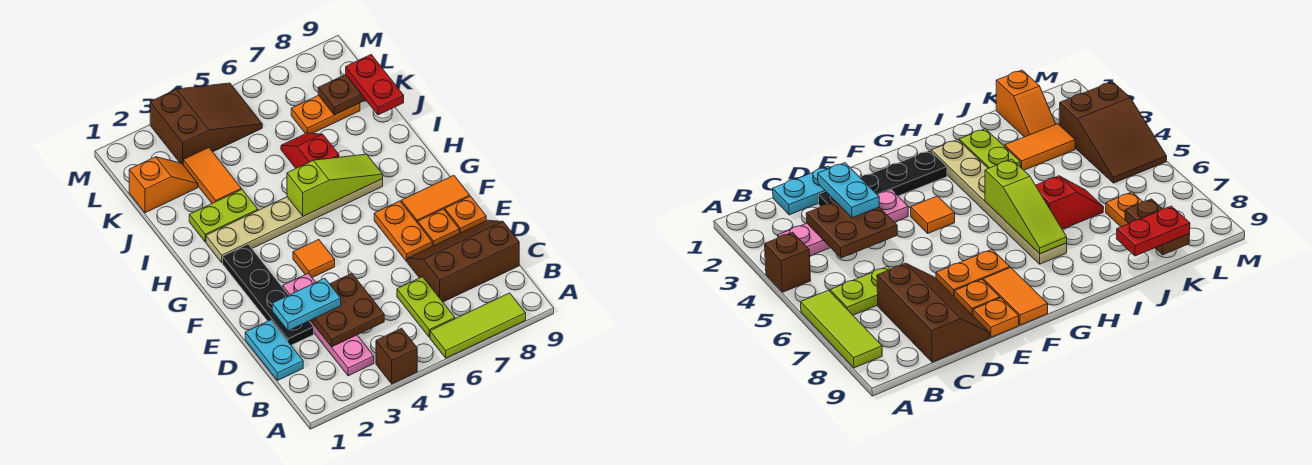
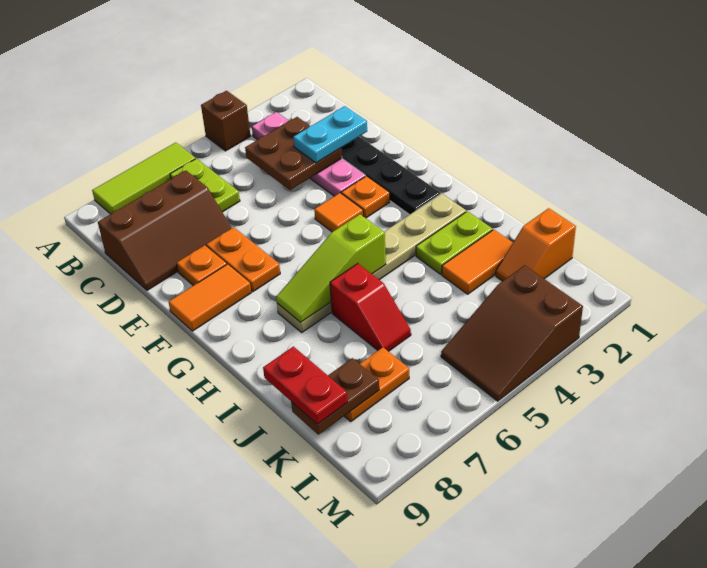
cyan plate C1:D1 level 1 -> none
orange plate E9 level 1 -> orange plate F3 level 1
orange tile J3:K3 level 1 -> orange tile J2:J3 level 1

